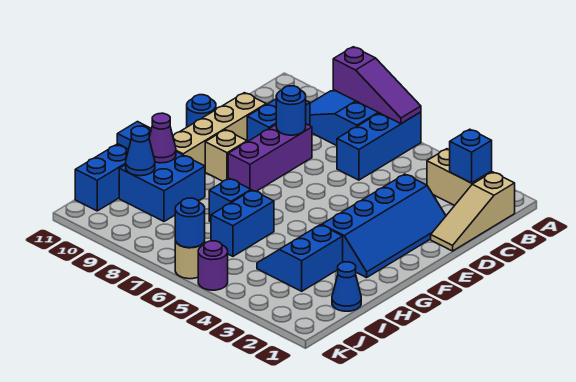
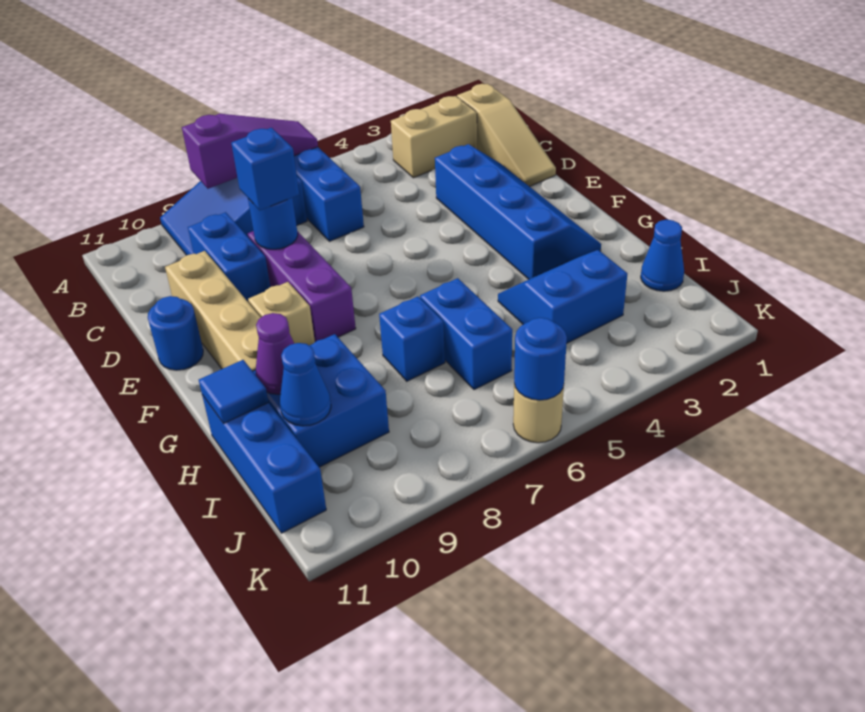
blue brick B2 level 2 -> blue brick D8 level 3
blue slope H3:I4 level 1 top 3 -> blue slope H3:I4 level 1 top I
purple round brick K5 level 1 -> none

